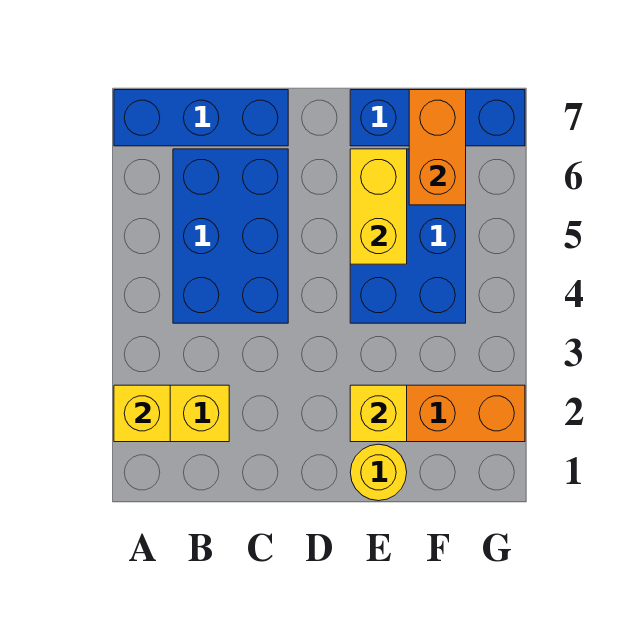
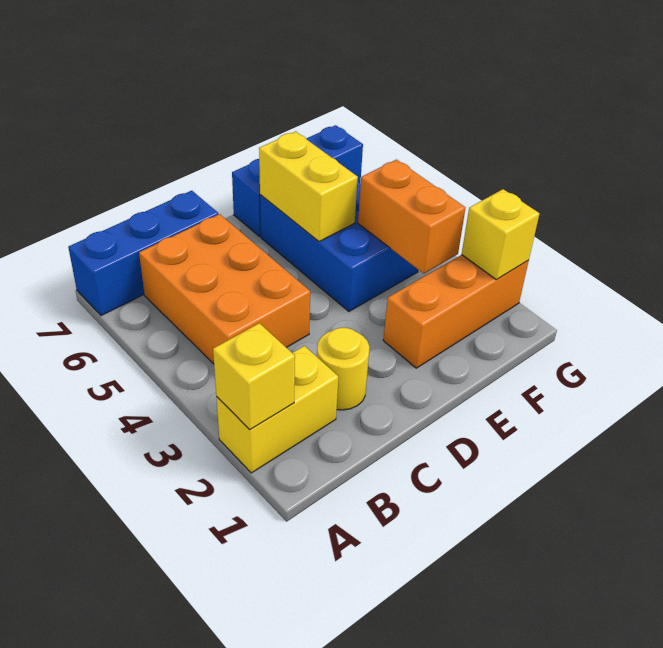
blue brick B4:C6 level 1 -> orange brick B4:C6 level 1
yellow round brick E1 level 1 -> yellow round brick C2 level 1
yellow brick E2 level 2 -> yellow brick G2 level 2
orange brick F6:F7 level 2 -> orange brick F3:F4 level 2

